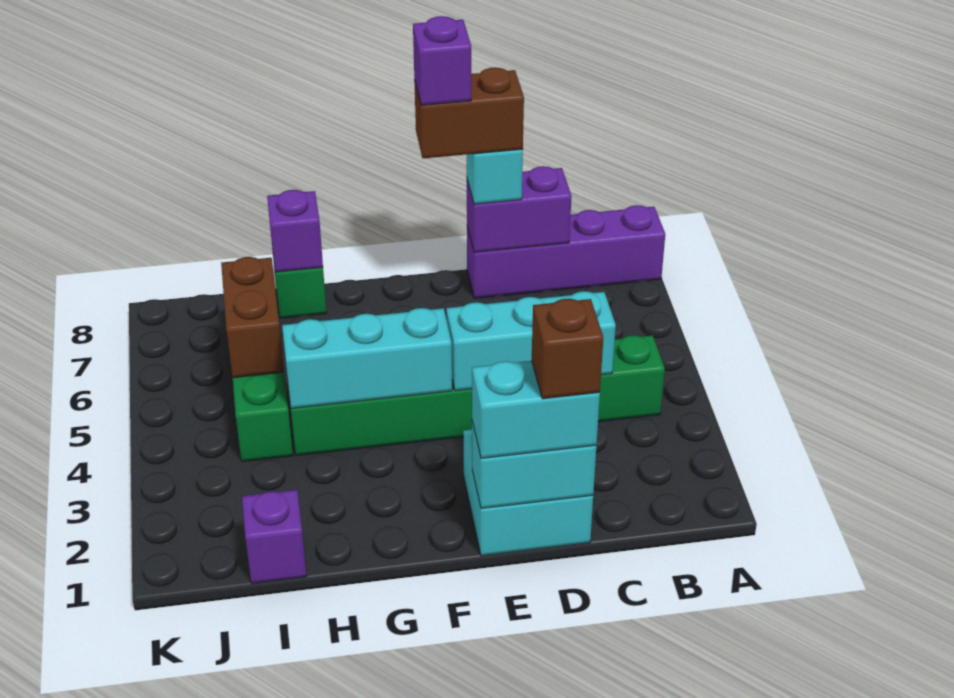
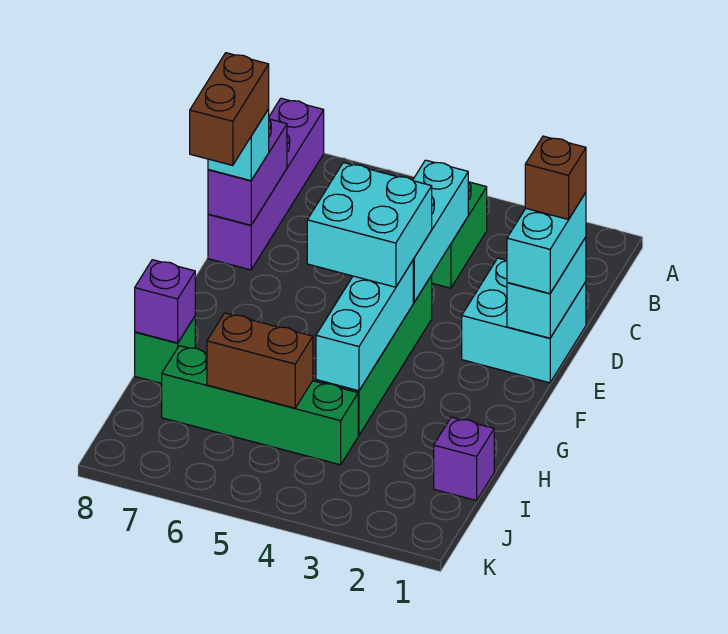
none -> cyan brick E4:F5 level 3
purple brick E8 level 5 -> none

